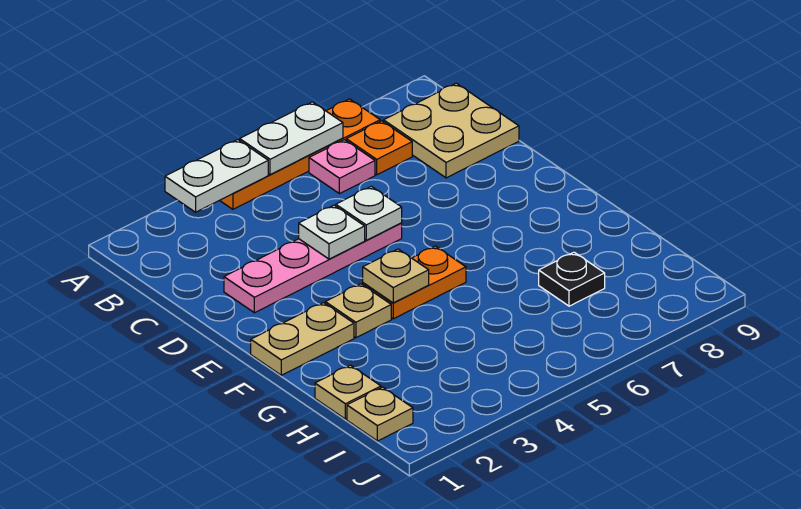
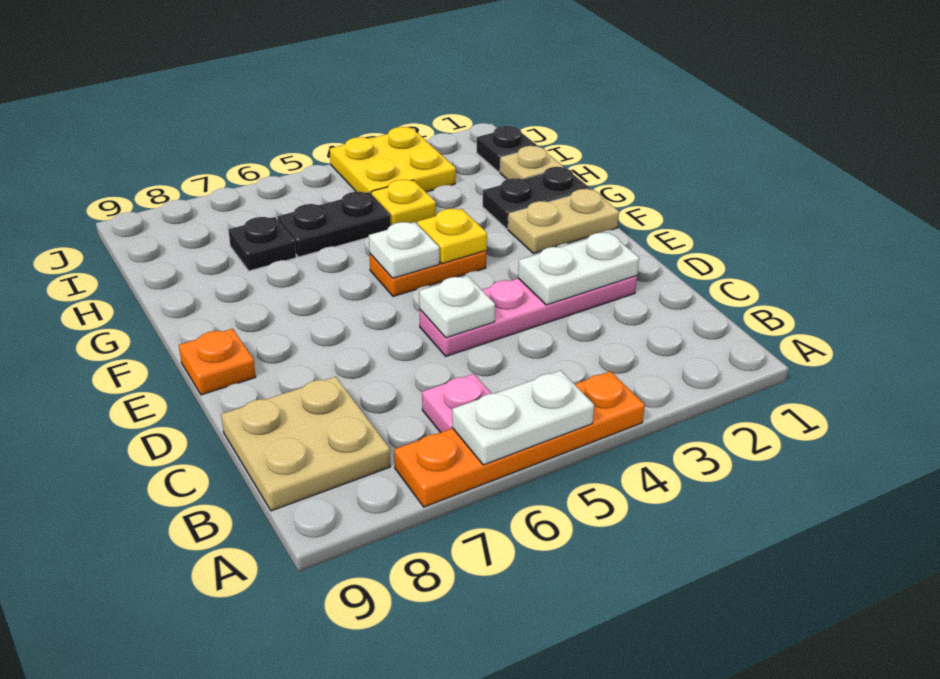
white plate A3:A4 level 2 -> white plate D2:D3 level 2
orange plate B7 level 1 -> orange plate E9 level 1
white plate D4 level 2 -> white plate F5 level 2
tan plate F3 level 1 -> none
tan plate F4 level 2 -> yellow plate F4 level 2
none -> black plate G1:G2 level 1
none -> yellow plate H4 level 1
none -> black plate H5:H6 level 1
tan plate I1 level 1 -> black plate I1 level 1
none -> yellow plate I3:J4 level 1

